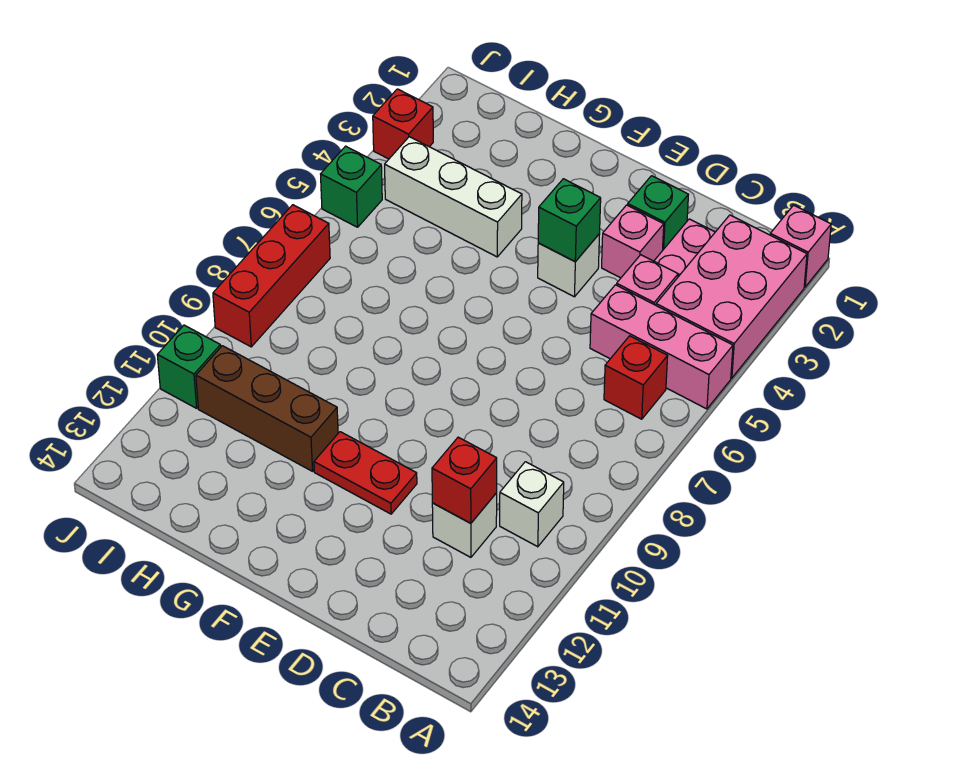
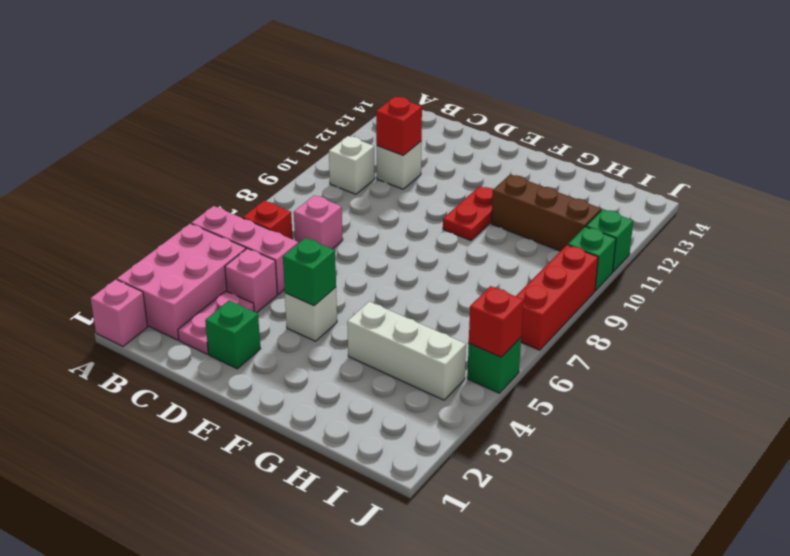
pink brick D3 level 1 -> pink brick C7 level 1
red plate E11:F11 level 1 -> red plate F10:F11 level 1
red brick J3 level 1 -> red brick J5 level 2
none -> green brick J10 level 1

